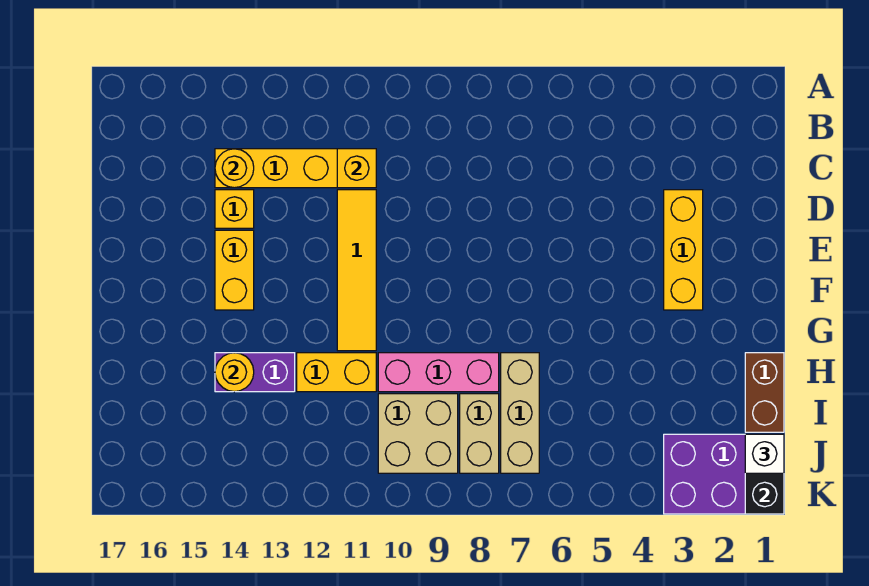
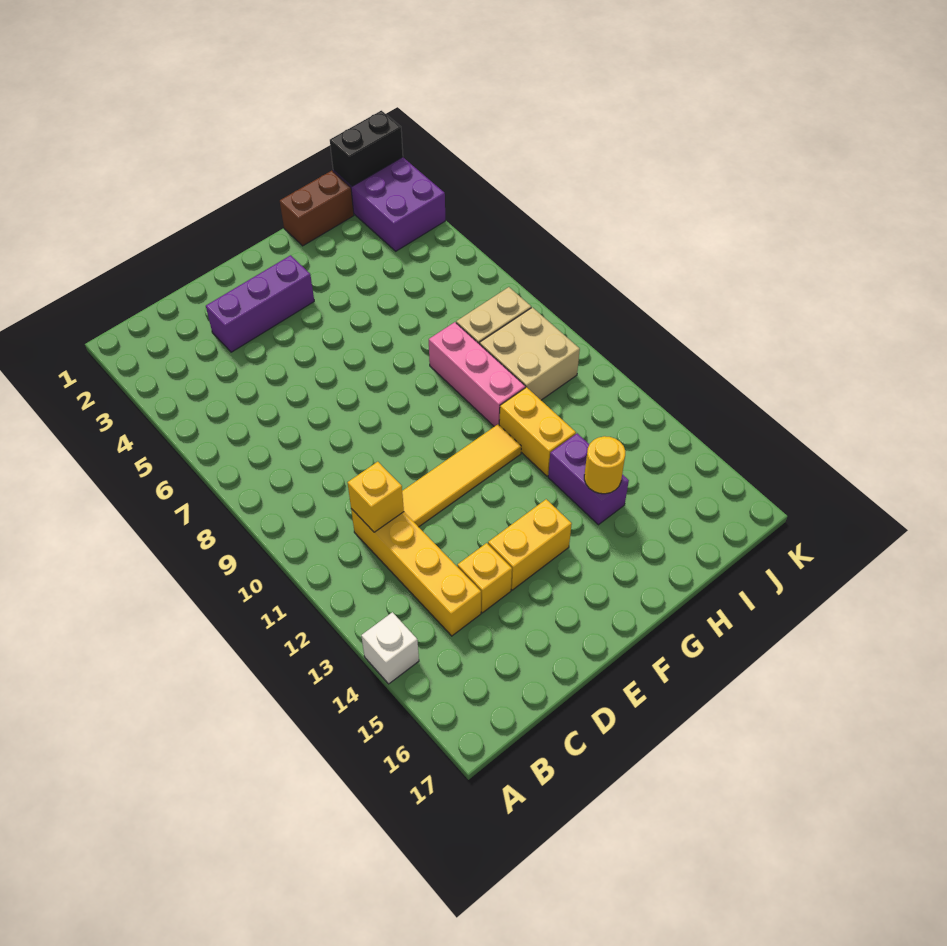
yellow round brick C14 level 2 -> none
yellow brick D3:F3 level 1 -> purple brick D3:F3 level 1
tan brick H7:J7 level 1 -> none
white brick J1 level 3 -> white brick A14 level 1

